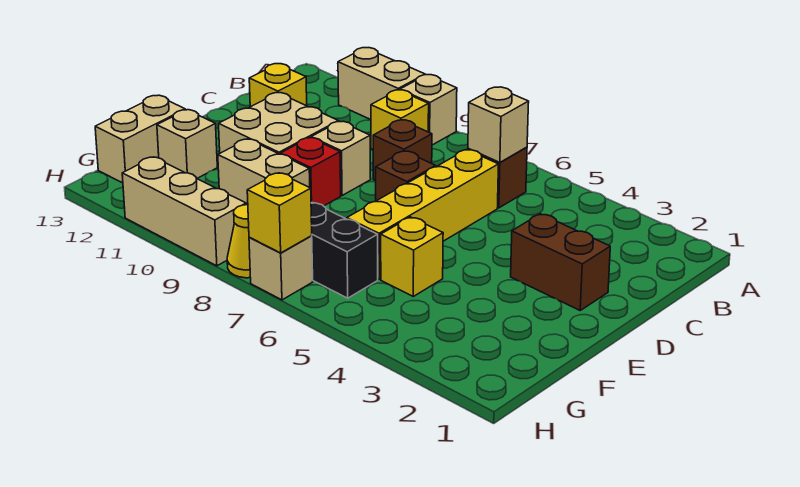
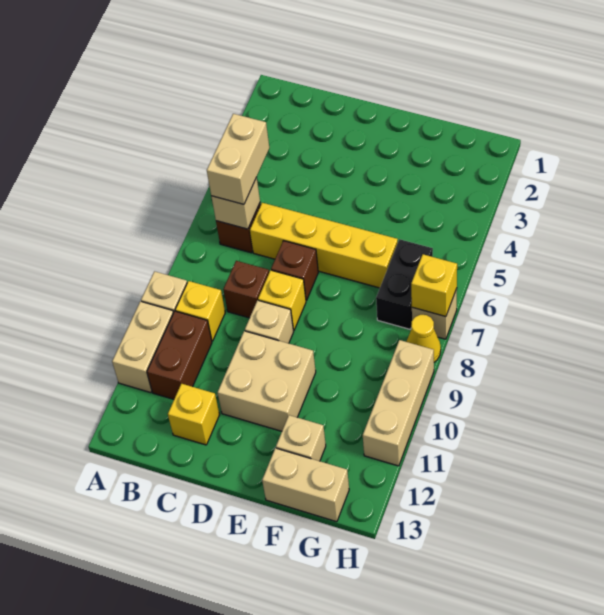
brown brick D2:D3 level 1 -> brown brick B10:B11 level 1
red brick E9 level 1 -> none
yellow brick F5 level 1 -> yellow brick D8 level 1
tan brick F9:F10 level 1 -> tan brick B5:B6 level 3

